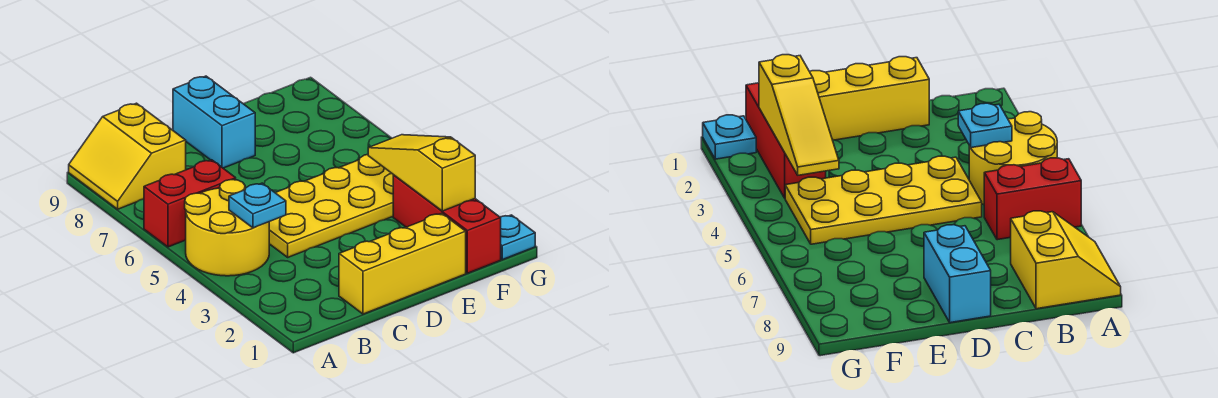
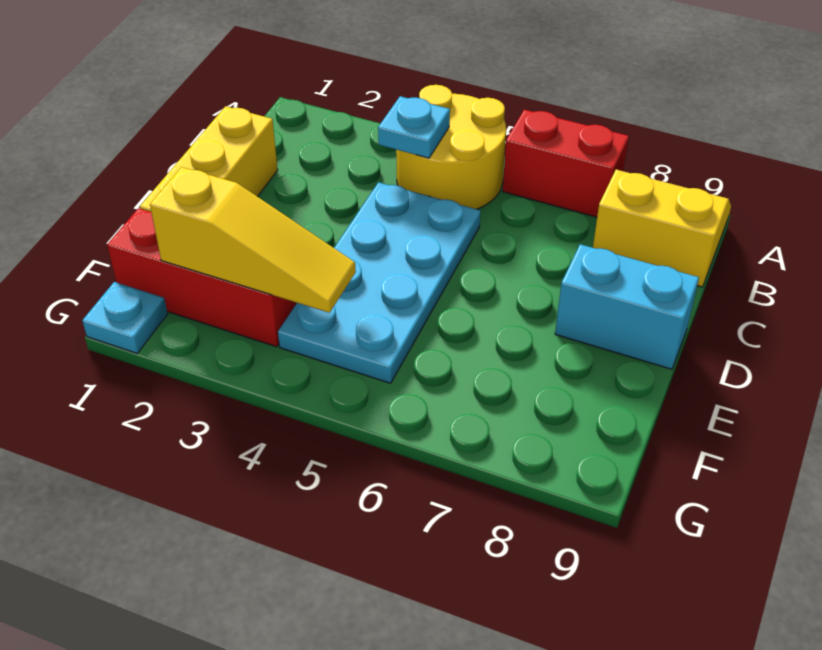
red brick A6:B6 level 1 -> red brick A6:A7 level 1
yellow plate C4:F5 level 1 -> cyan plate C4:F5 level 1

